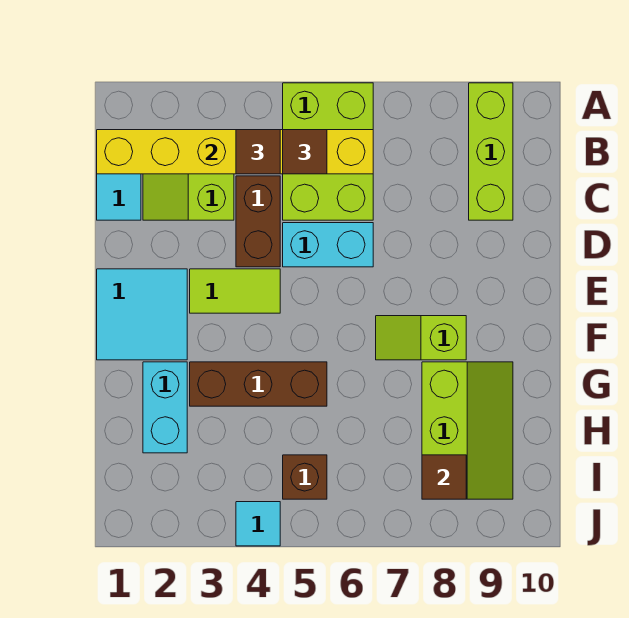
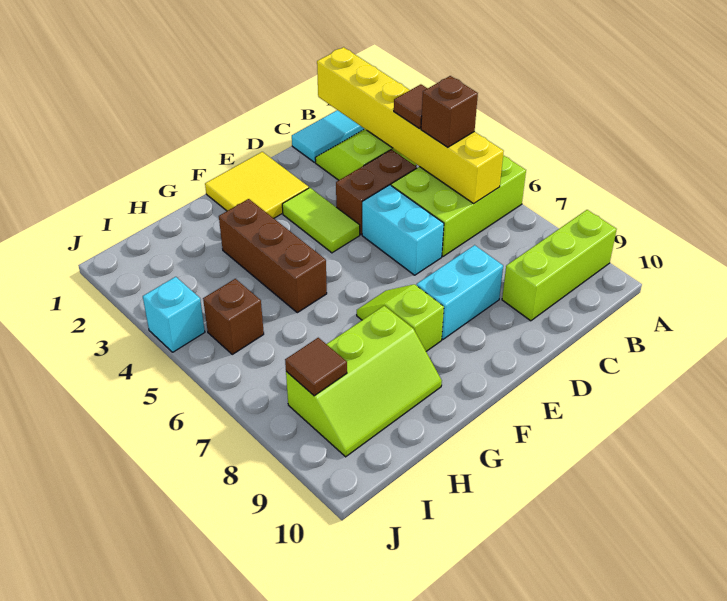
brown tile B5 level 3 -> brown brick B5 level 3
cyan tile E1:F2 level 1 -> yellow tile E1:F2 level 1
cyan brick G2:H2 level 1 -> cyan brick D8:E8 level 1
cyan tile J4 level 1 -> cyan brick J4 level 1

